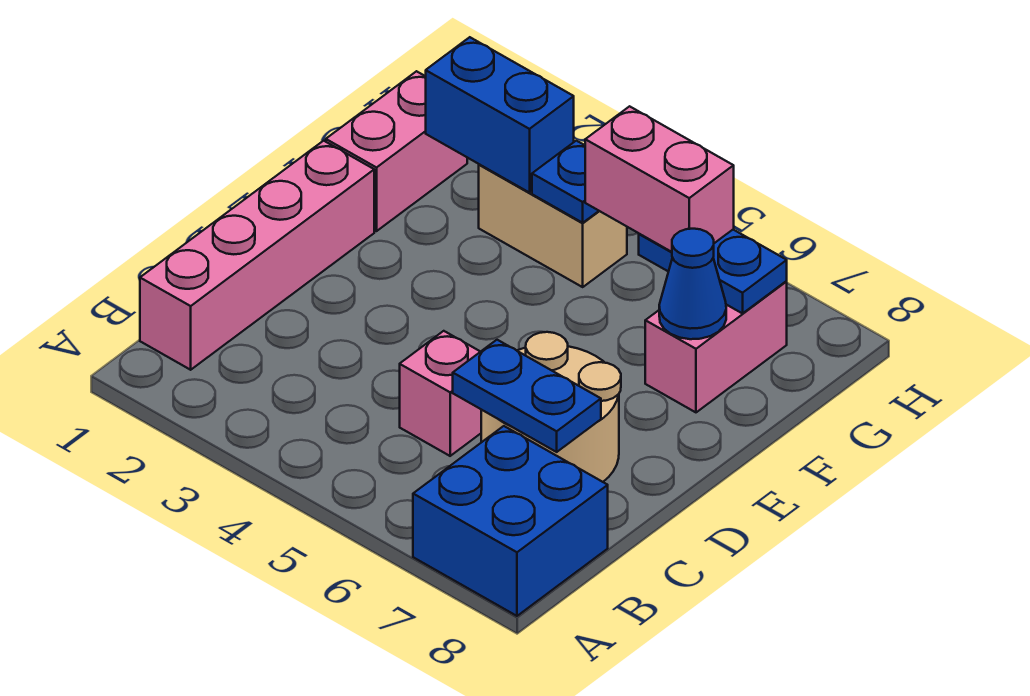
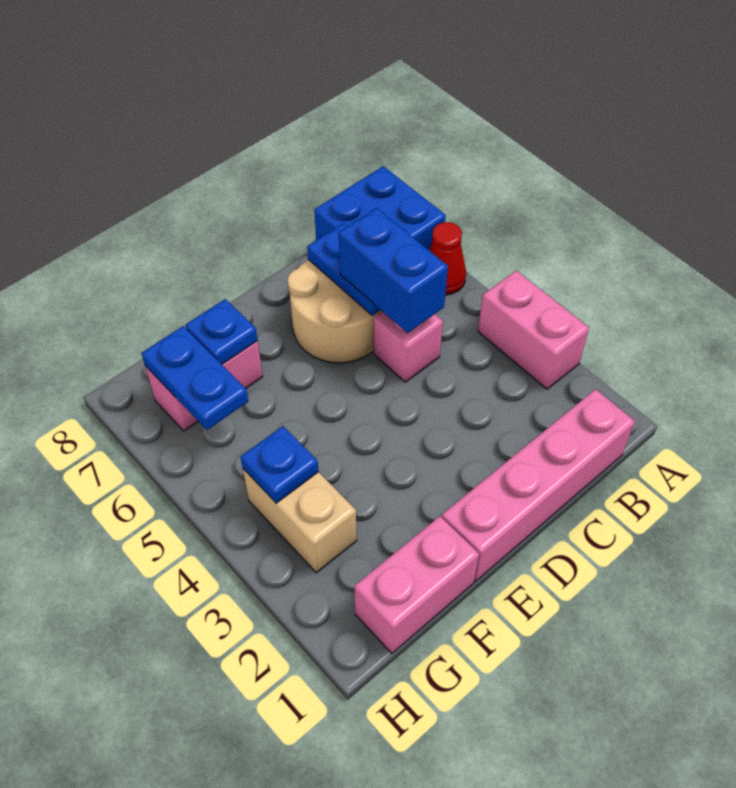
none -> red cone A6 level 1
blue cone F7 level 2 -> blue plate F7 level 2
blue brick G2:G3 level 2 -> blue brick C5:C6 level 3
pink brick G5:G6 level 3 -> pink brick A3:A4 level 1

